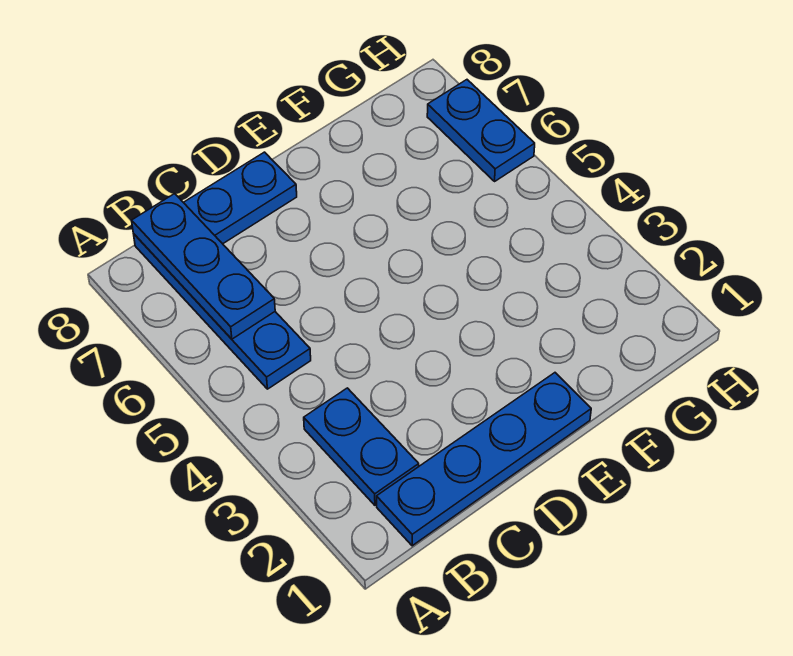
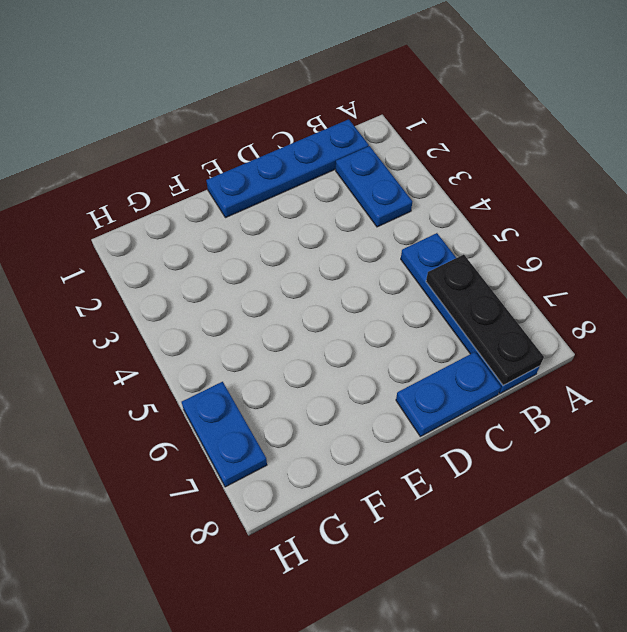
blue plate B6:B8 level 2 -> black plate B6:B8 level 2

